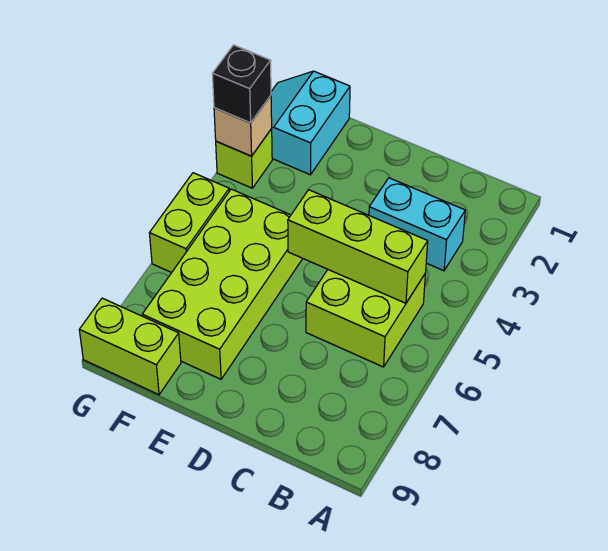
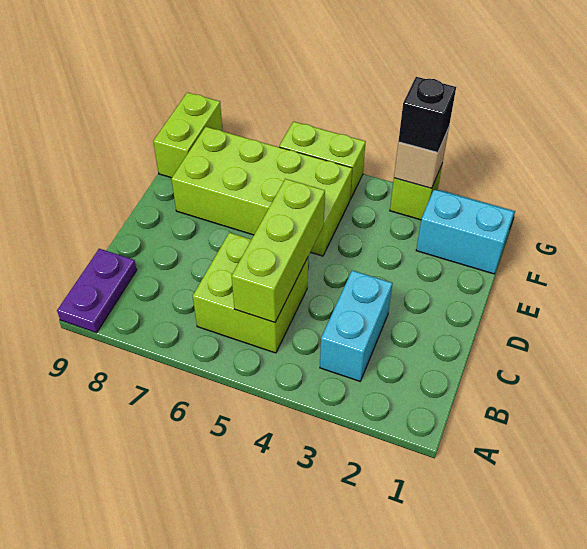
none -> purple plate A9:B9 level 1

